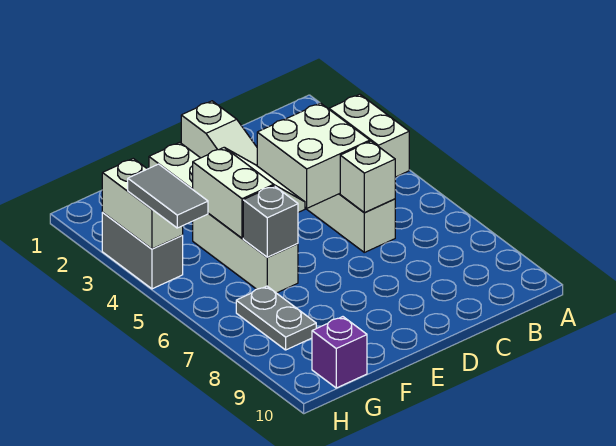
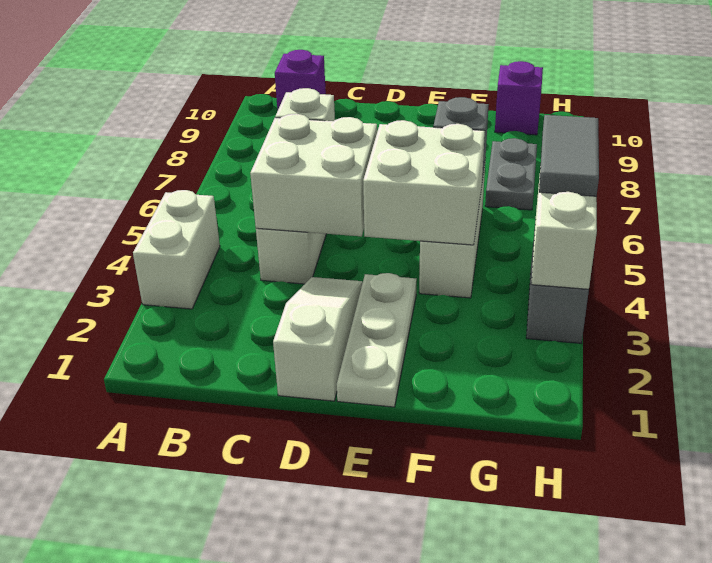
none -> purple brick B10 level 1
white slope E4:F5 level 2 top F -> white brick E4:F5 level 2

